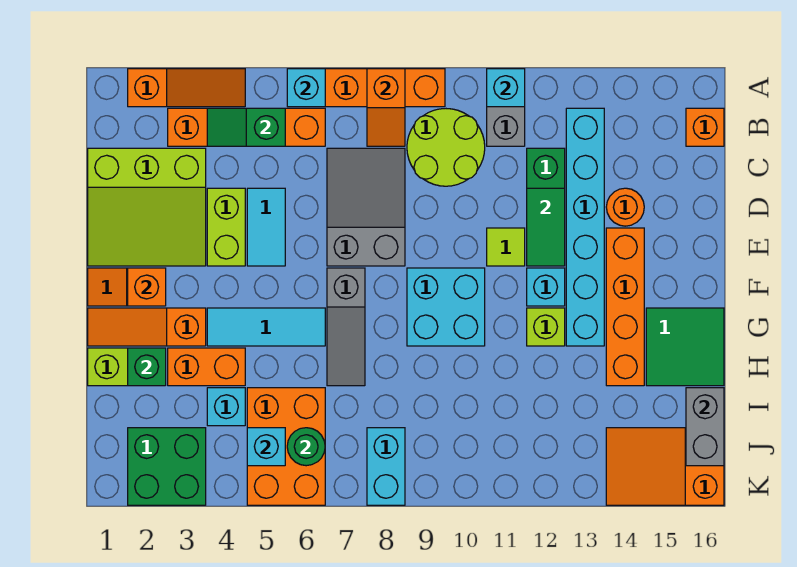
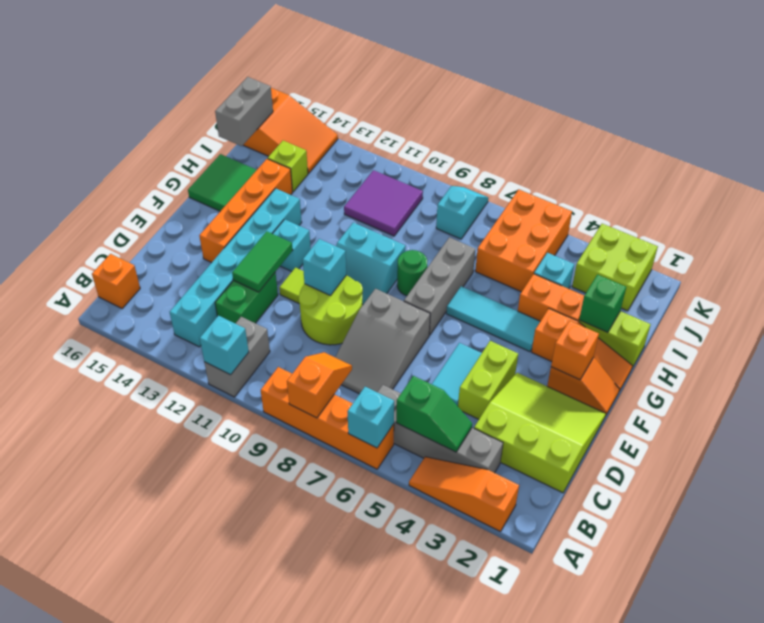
orange brick B3:B6 level 1 -> grey brick B3:B6 level 1
lime round brick B9:C10 level 1 -> lime round brick D9:E10 level 1
orange round brick D14 level 1 -> none
grey slope F7:H7 level 1 top F -> grey brick F7:H7 level 1
cyan brick F9:G10 level 1 -> cyan slope F9:G10 level 1 top G
lime brick G12 level 1 -> lime brick I14 level 1
none -> purple tile I10:J11 level 1
green brick J2:K3 level 1 -> lime brick J2:K3 level 1
cyan brick J5 level 2 -> cyan brick E10 level 2
green round brick J6 level 2 -> green round brick G8 level 1
cyan brick J8:K8 level 1 -> cyan slope J8:K8 level 1 top J

